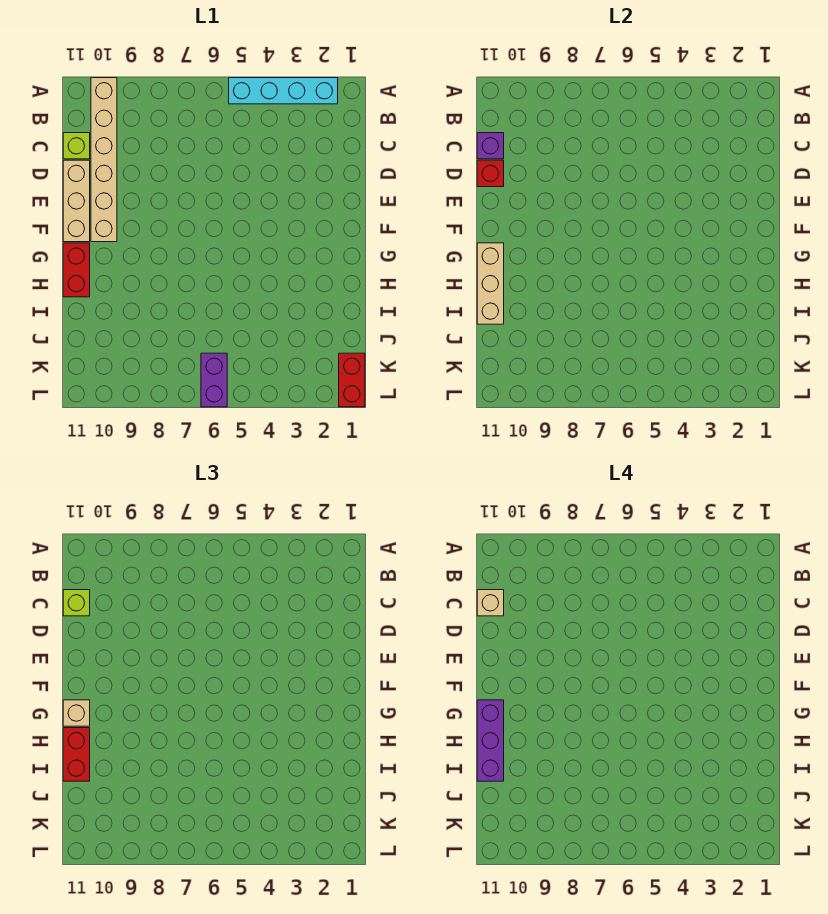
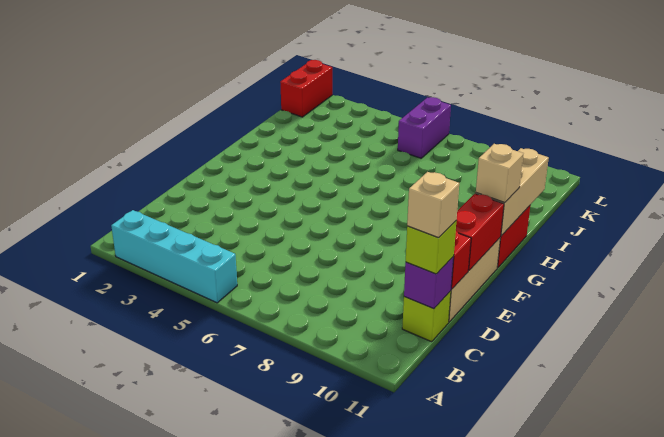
tan brick A10:F10 level 1 -> none
purple brick G11:I11 level 4 -> none
red brick H11:I11 level 3 -> red brick E11:F11 level 2

